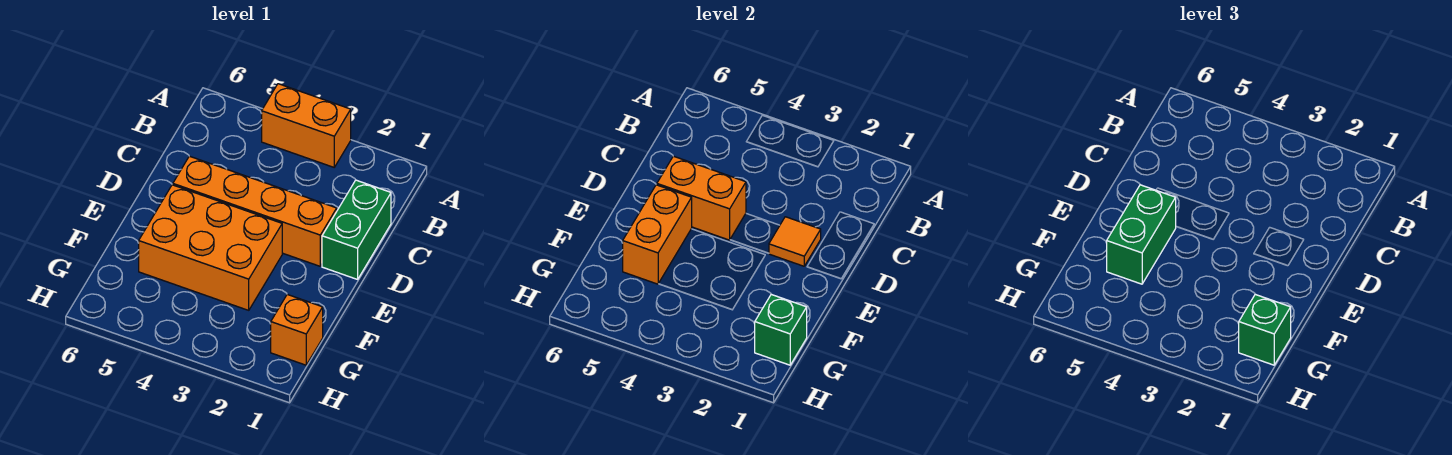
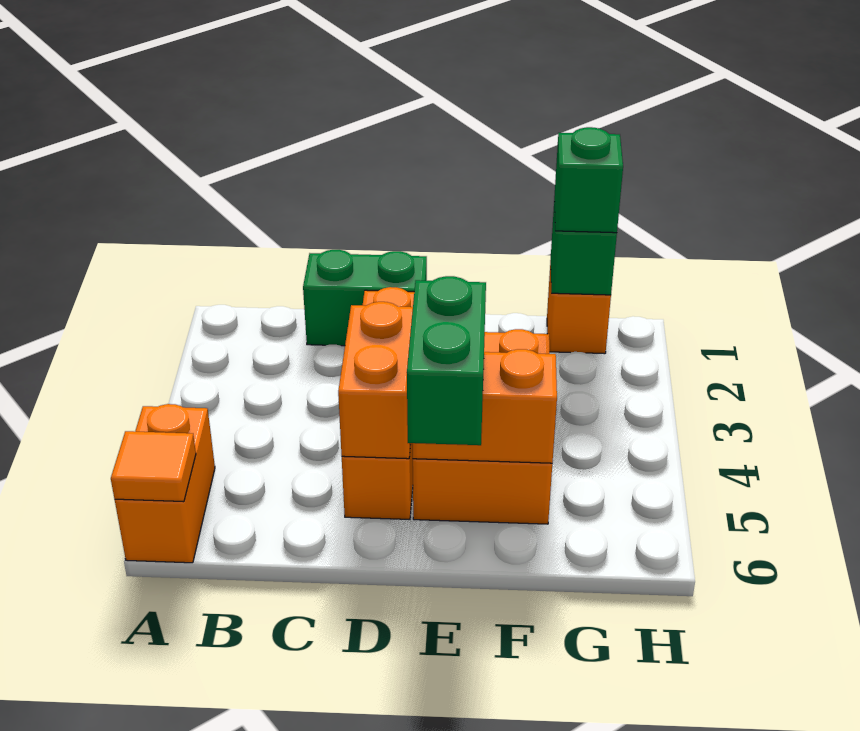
orange brick A3:A4 level 1 -> orange brick A5:A6 level 1
orange tile D2 level 2 -> orange tile A6 level 2
green brick E5:F5 level 3 -> green brick E5:E6 level 3

